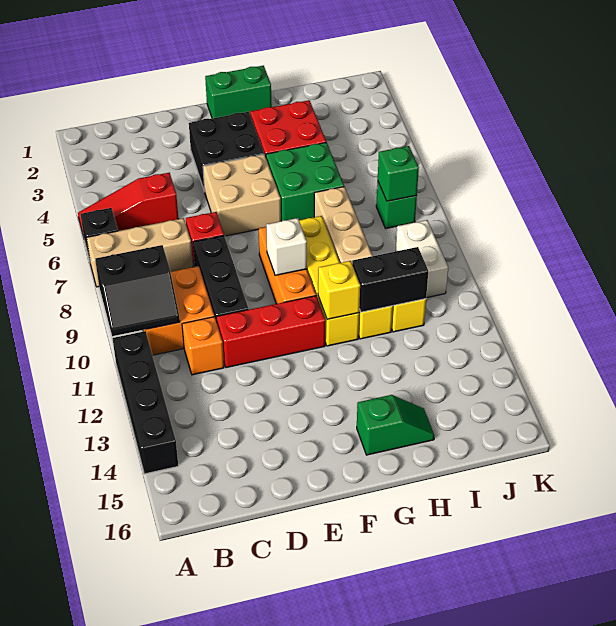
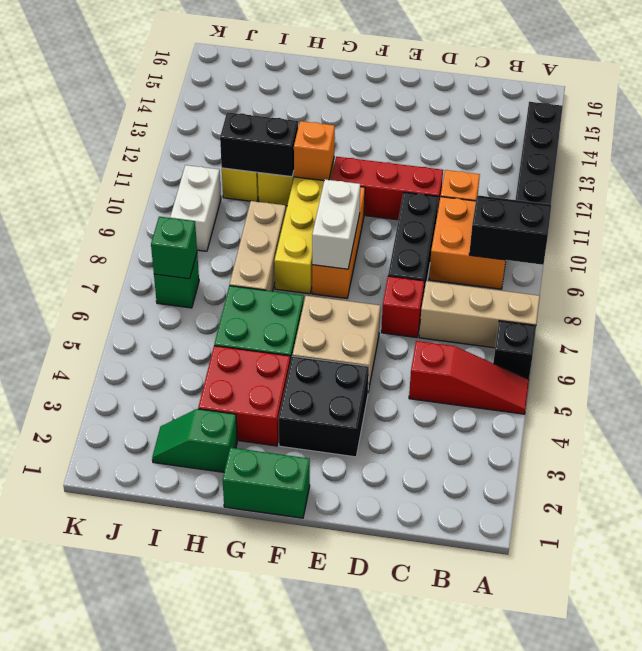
white brick F9 level 2 -> white brick F8:F9 level 2
yellow brick G11 level 2 -> orange brick G11 level 2
green slope G15:H15 level 1 top G -> green slope H2:I2 level 1 top H

